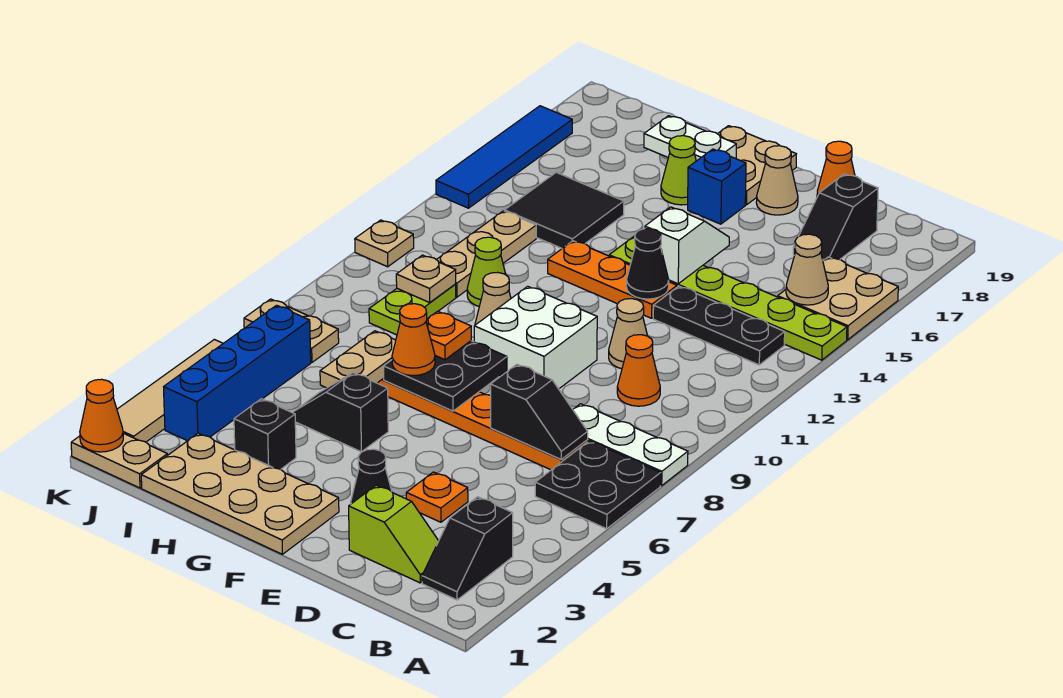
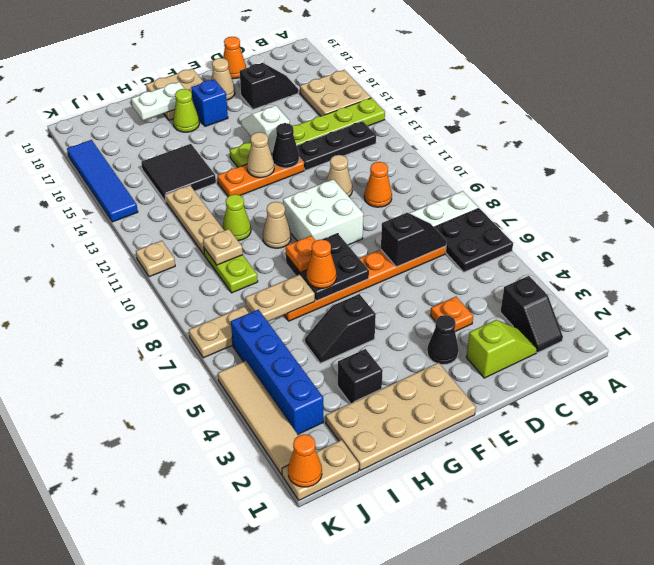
tan cone B15 level 2 -> tan cone F13 level 2
black slope C17:C18 level 1 top 18 -> black slope C17:D17 level 1 top D
tan plate H6:H7 level 2 -> tan plate H7:I7 level 2

